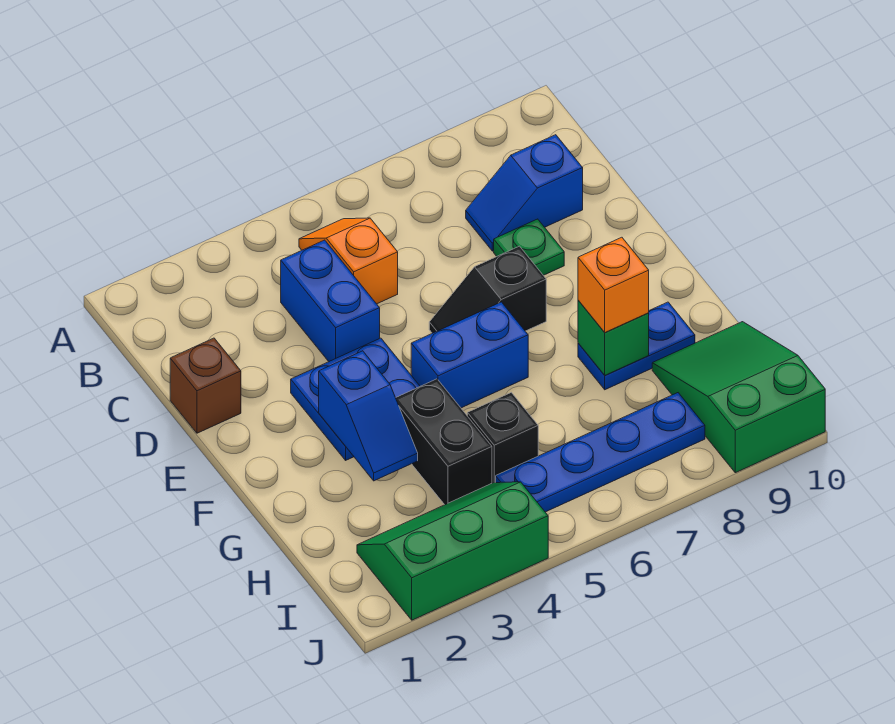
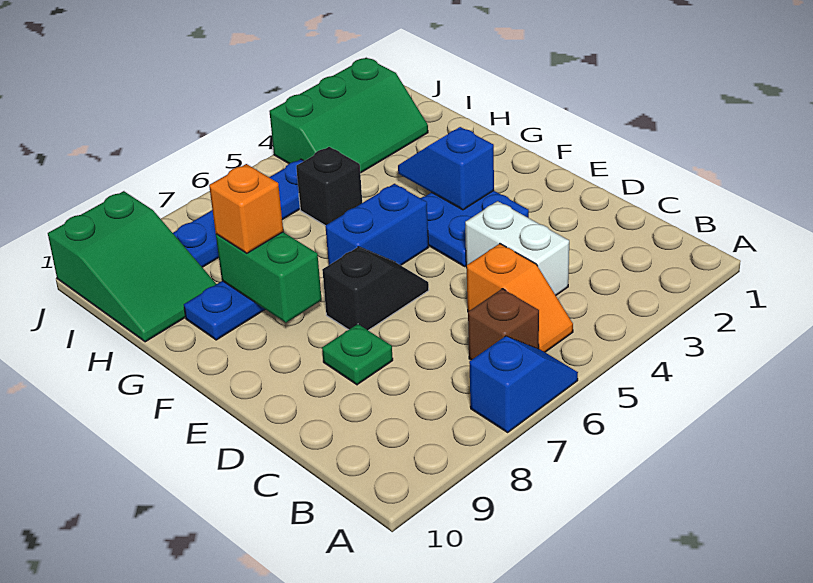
blue brick C4:D4 level 1 -> white brick C4:D4 level 1
blue slope C8:C9 level 1 top 9 -> blue slope A6:A7 level 1 top 7
brown brick D1 level 1 -> brown brick B6 level 1
black brick G4:H4 level 1 -> none
green brick G8 level 2 -> green brick F8:G8 level 2

